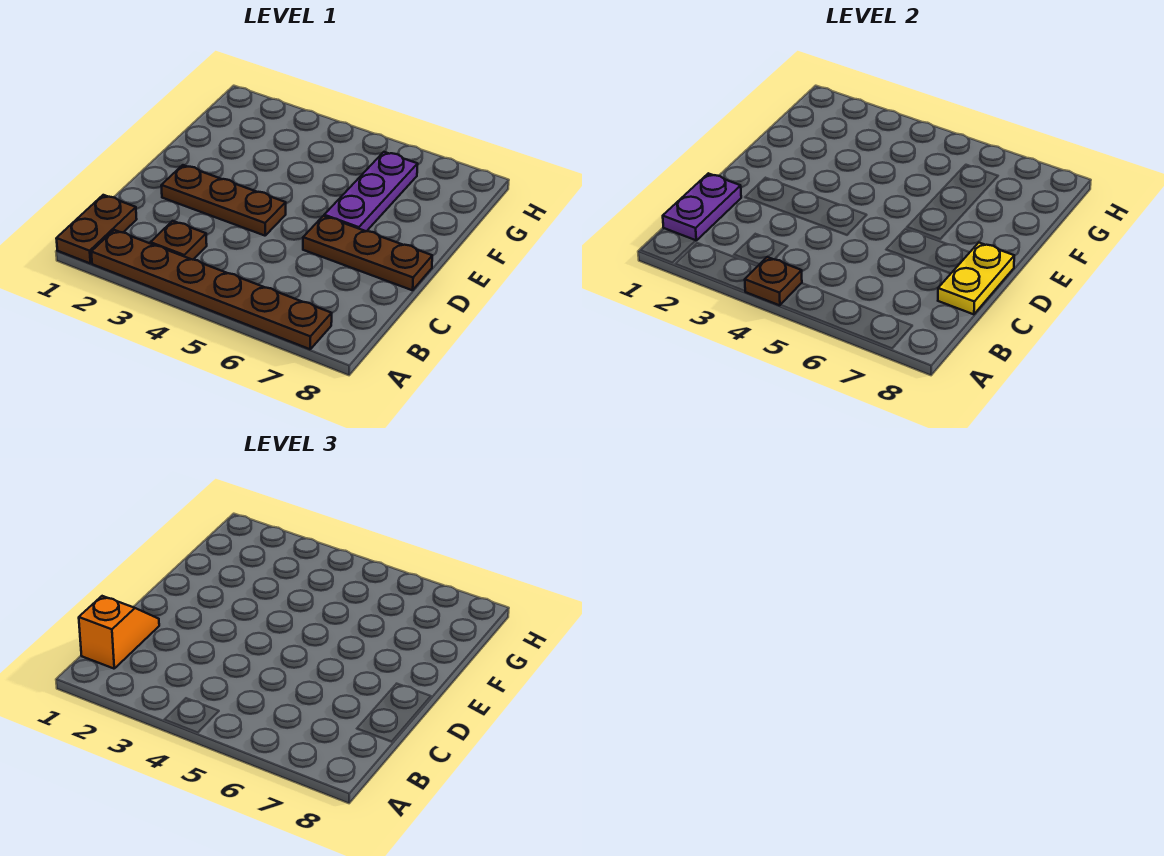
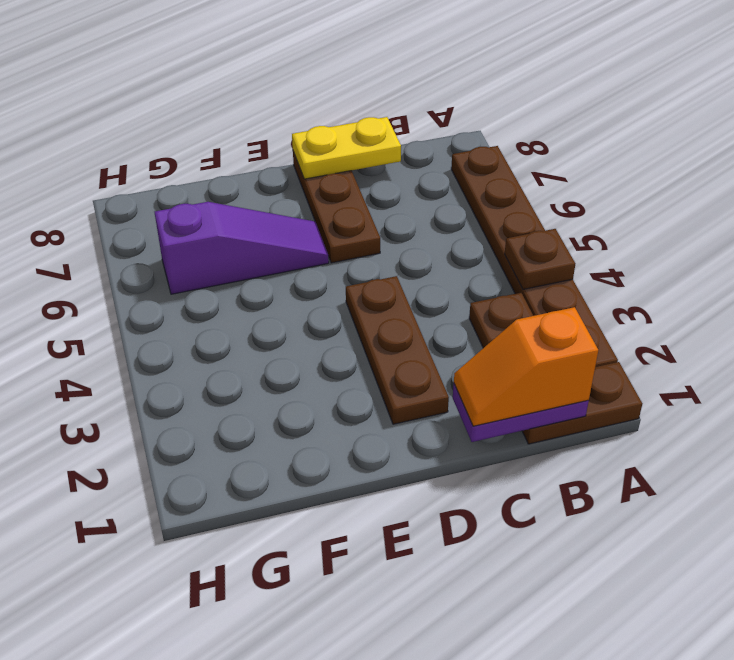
purple plate E6:G6 level 1 -> purple slope E6:G6 level 1 top G

